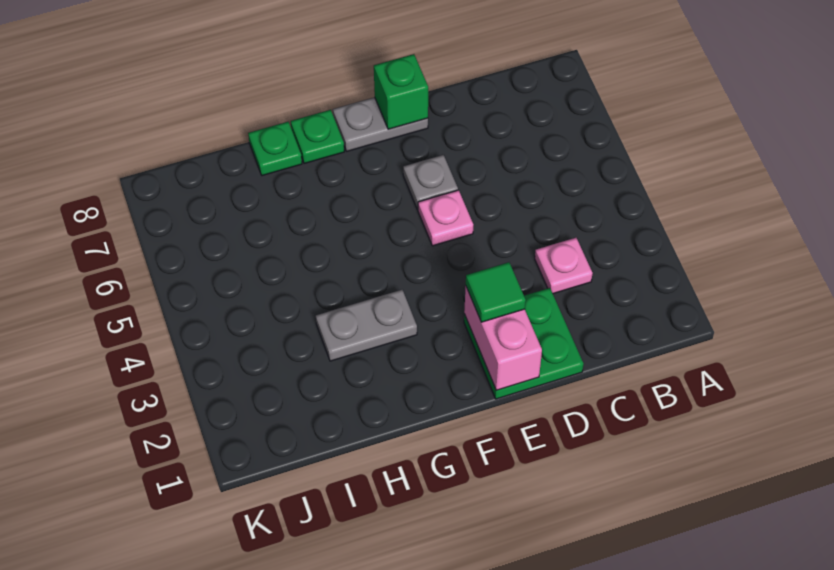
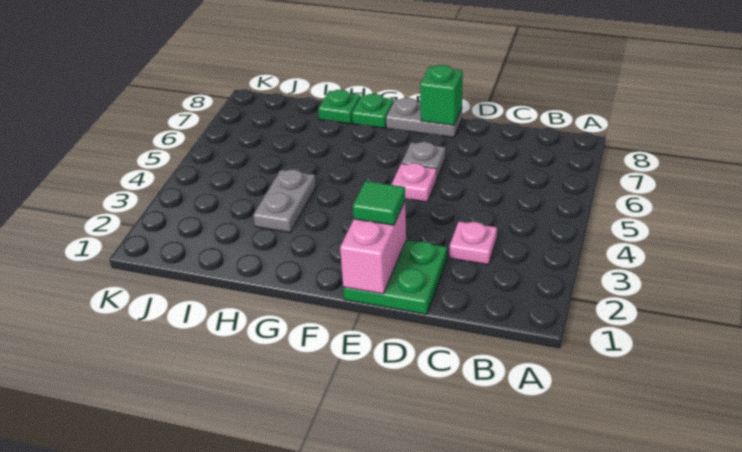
grey plate G3:H3 level 1 -> grey plate H3:H4 level 1

